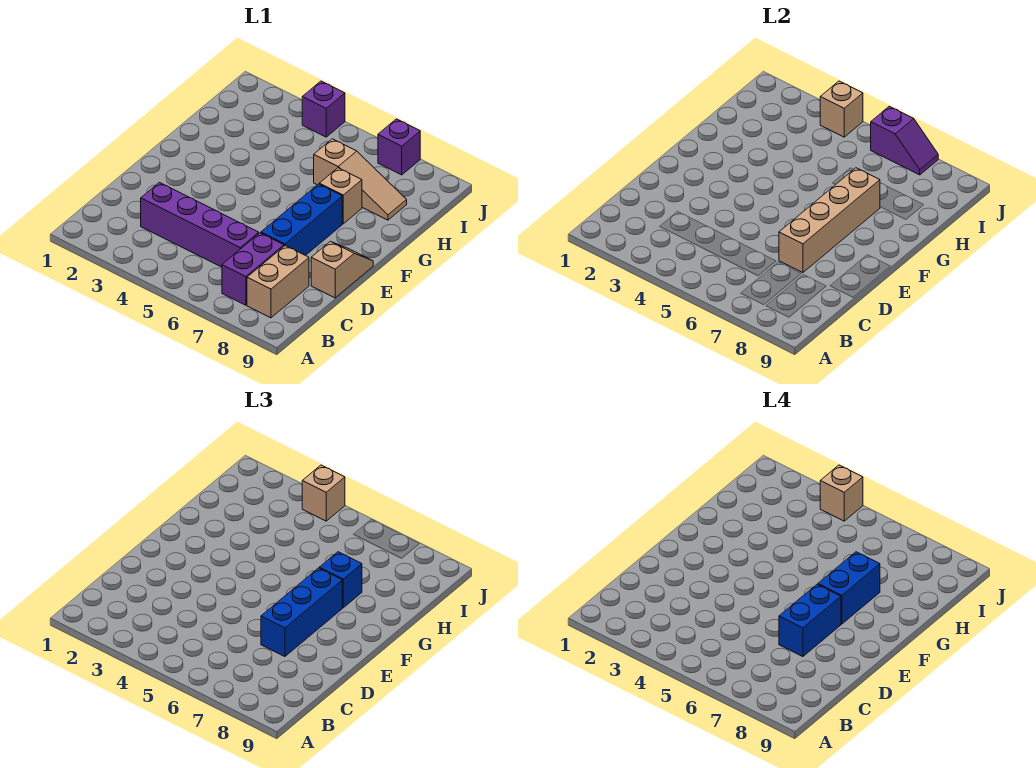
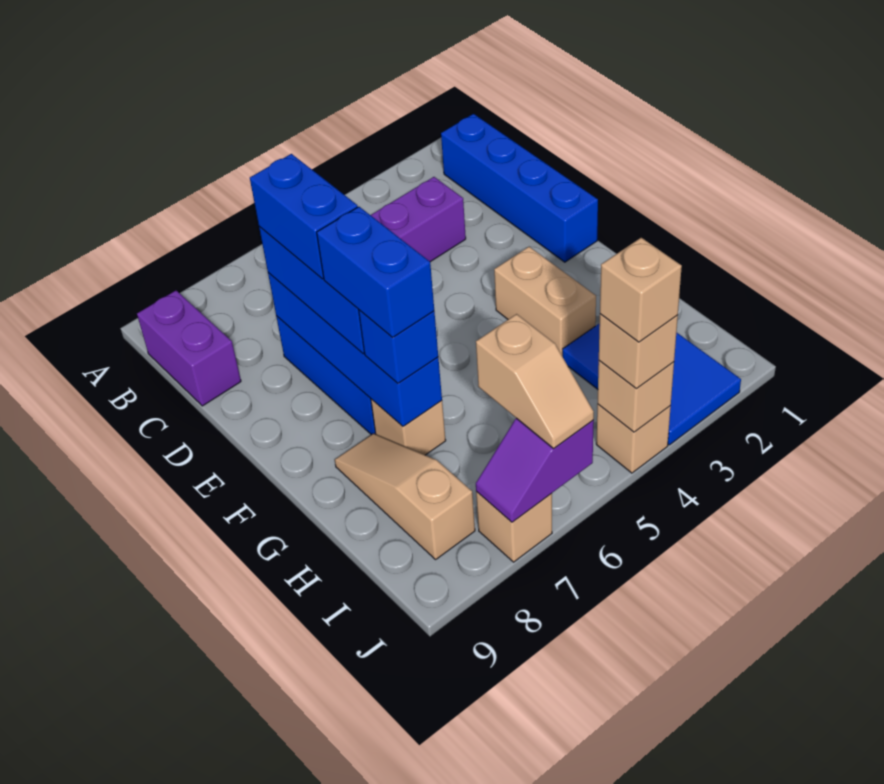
none -> blue brick B1:E1 level 1
purple brick B7:C7 level 1 -> purple brick B9:C9 level 1
tan brick B8:C8 level 1 -> tan brick F3:G3 level 1
tan brick D7:G7 level 2 -> blue brick D7:G7 level 2
tan slope D9:E9 level 1 top D -> tan slope I6:J6 level 3 top I
none -> blue tile H2:J3 level 1
tan slope H6:H8 level 1 top 6 -> tan slope G8:I8 level 1 top I
purple brick J4 level 1 -> tan brick J4 level 1
purple brick J7 level 1 -> tan brick J7 level 1

